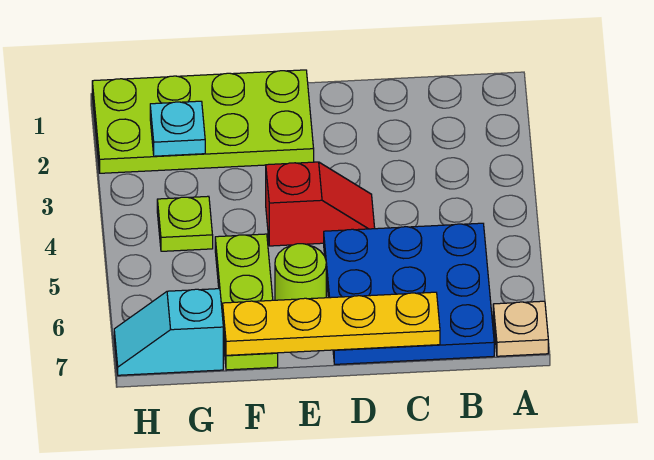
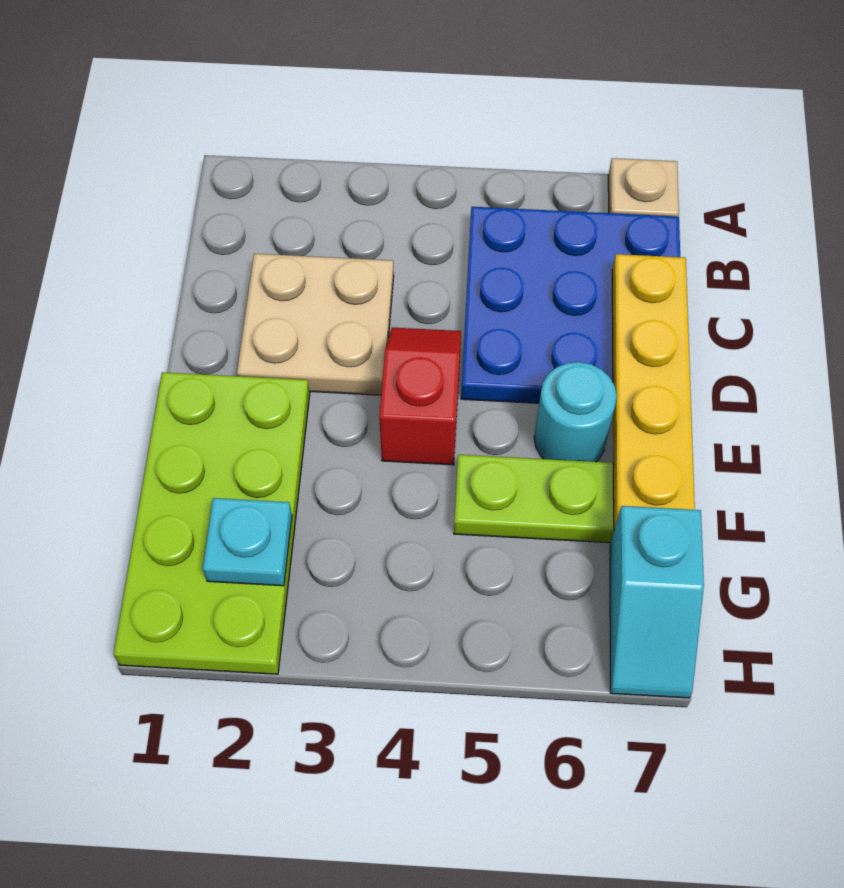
none -> tan plate C2:D3 level 1
lime round brick E6 level 1 -> cyan round brick E6 level 1
lime plate G4 level 1 -> none

